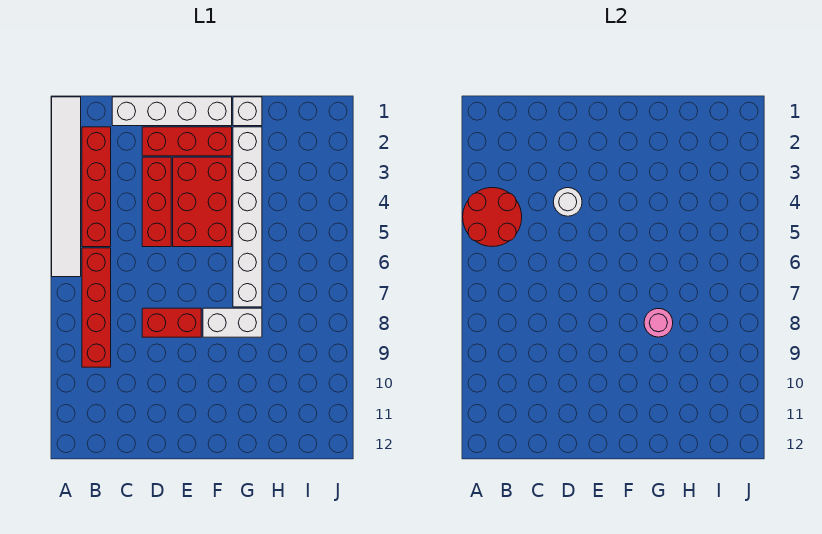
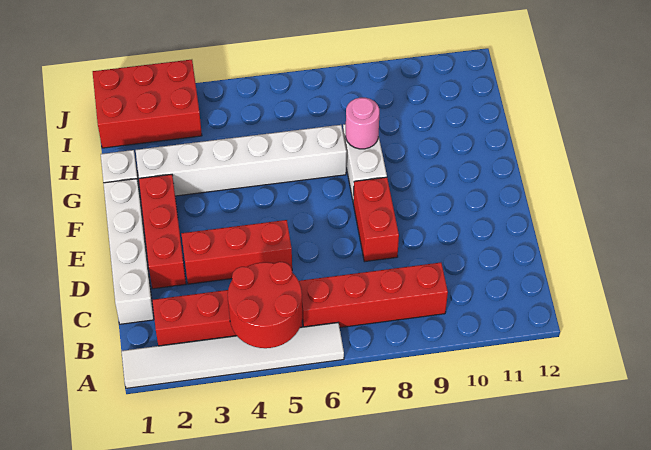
white round brick D4 level 2 -> none
red brick E3:F5 level 1 -> red brick I1:J3 level 1

